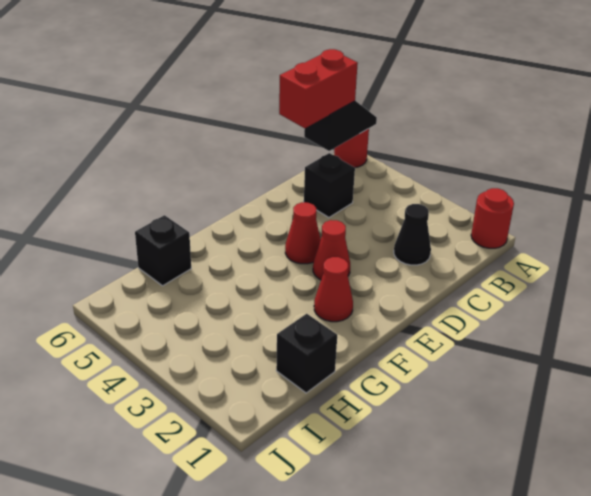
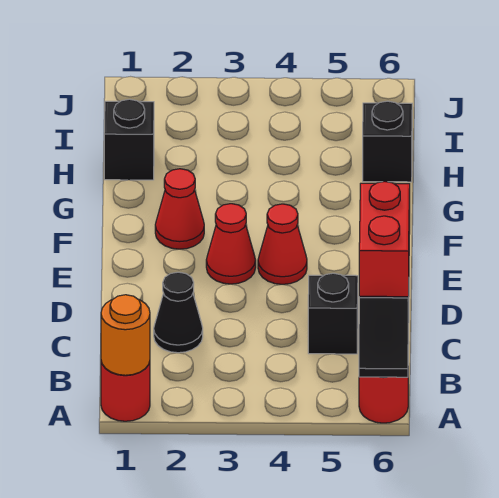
none -> orange round brick A1 level 2

